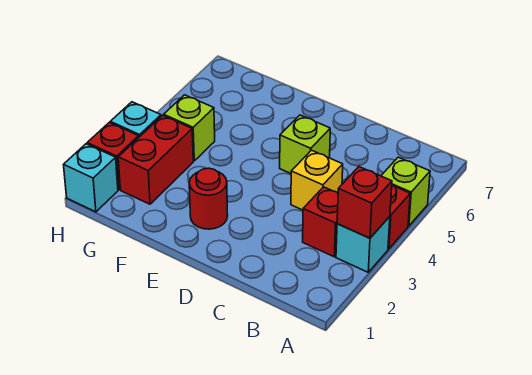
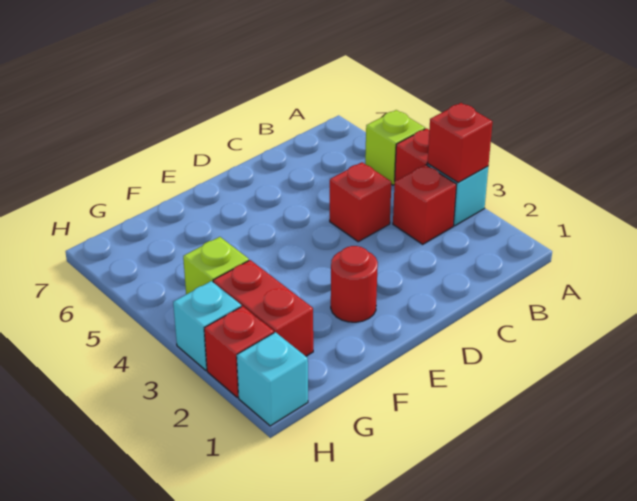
yellow brick C4 level 1 -> red brick C4 level 1
lime brick D5 level 1 -> none

